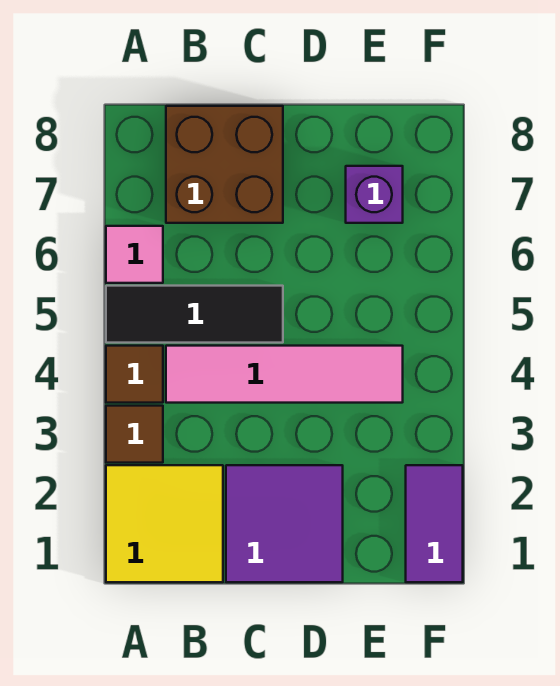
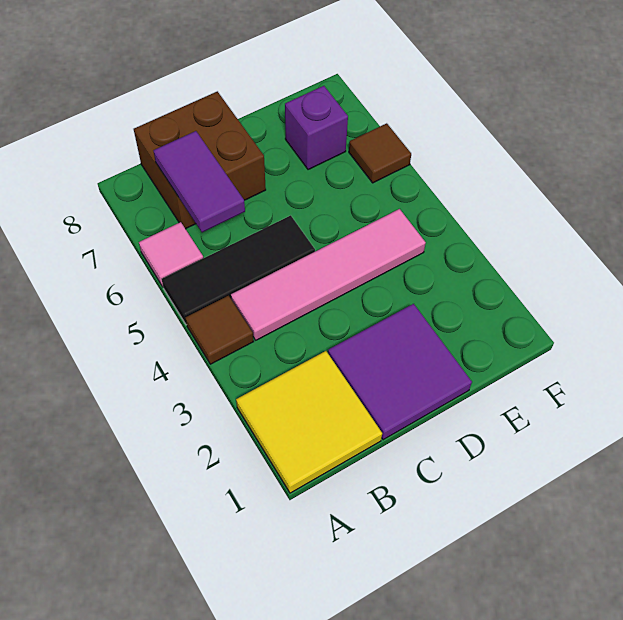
brown tile A3 level 1 -> brown tile F6 level 1
purple tile F1:F2 level 1 -> purple tile B6:B7 level 2

